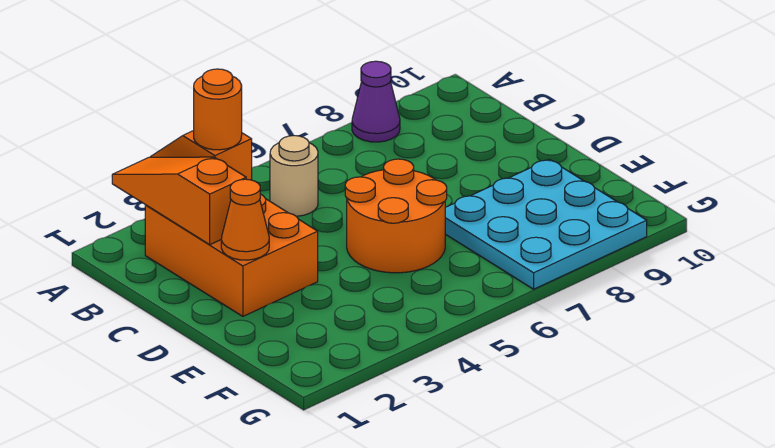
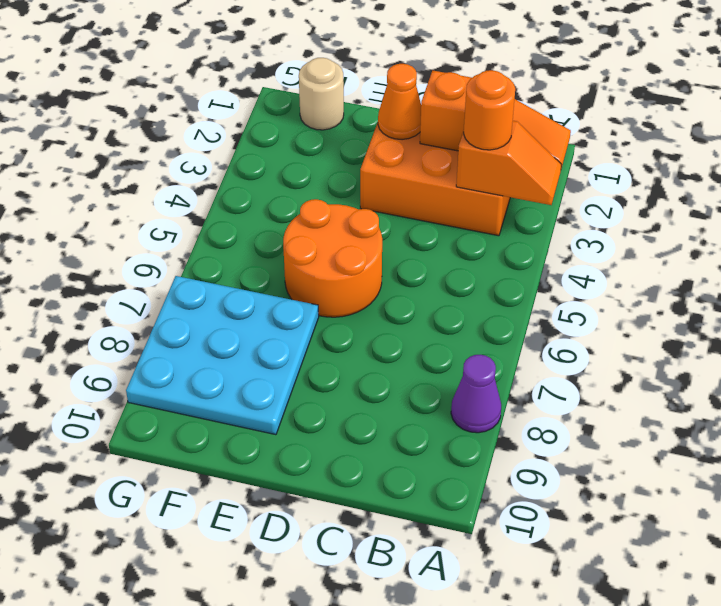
tan round brick B5 level 1 -> tan round brick F1 level 1

